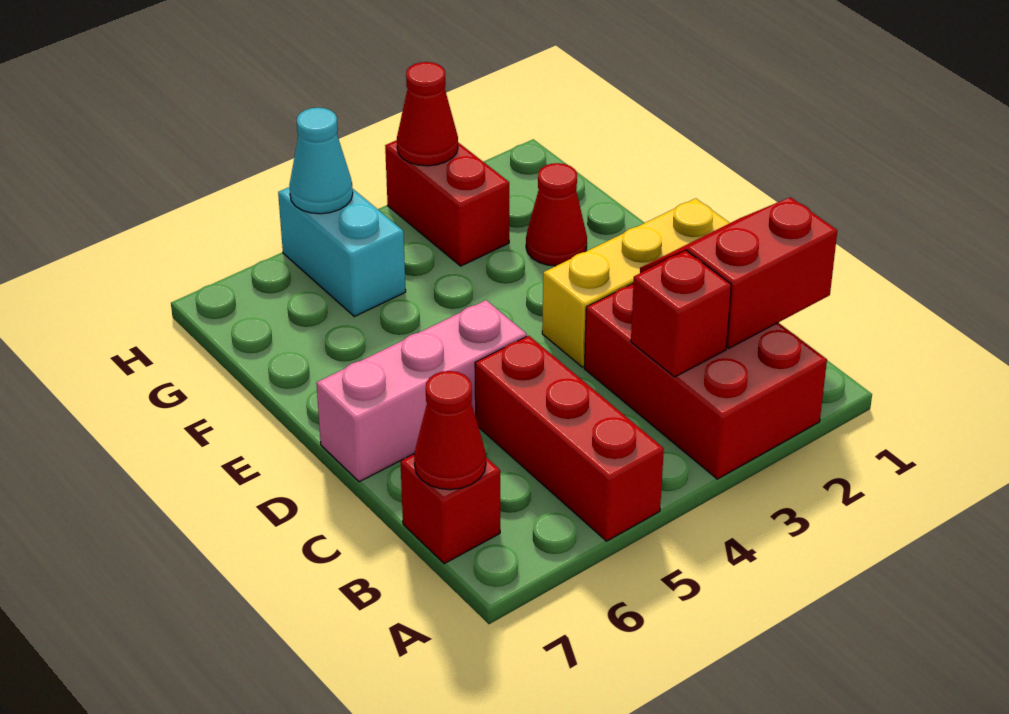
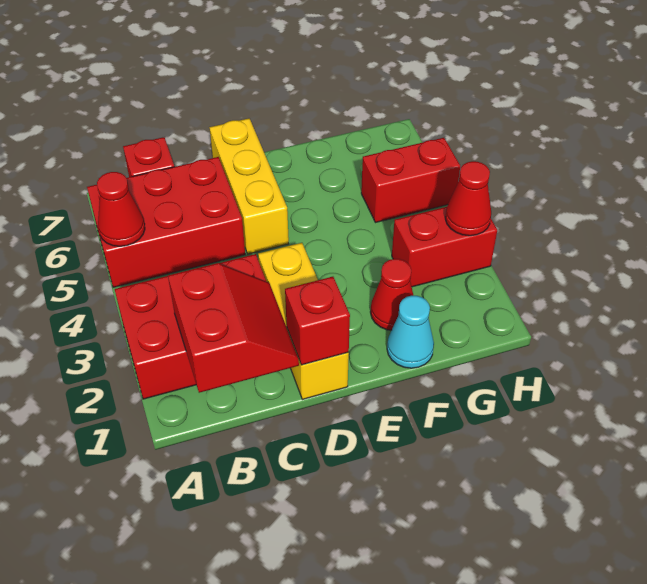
red brick A5:C5 level 1 -> red brick A5:C6 level 1
red brick B3 level 2 -> red brick D1 level 2
red cone B7 level 2 -> red cone A5 level 2
pink brick D5:D7 level 1 -> yellow brick D5:D7 level 1
cyan brick G5:H5 level 1 -> red brick G5:H5 level 1
cyan cone H5 level 2 -> cyan cone F1 level 1

